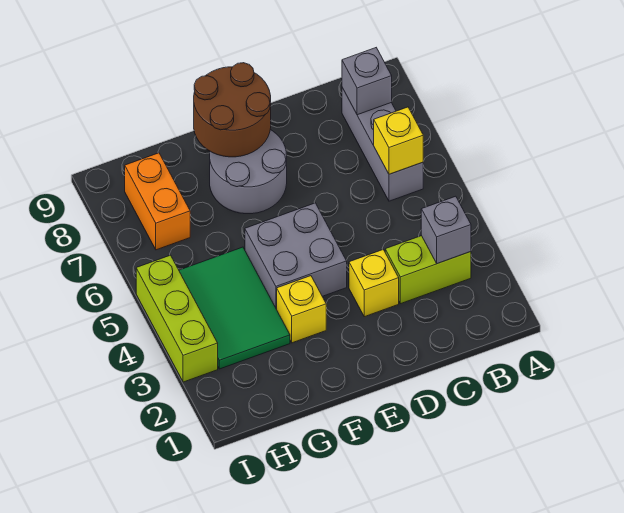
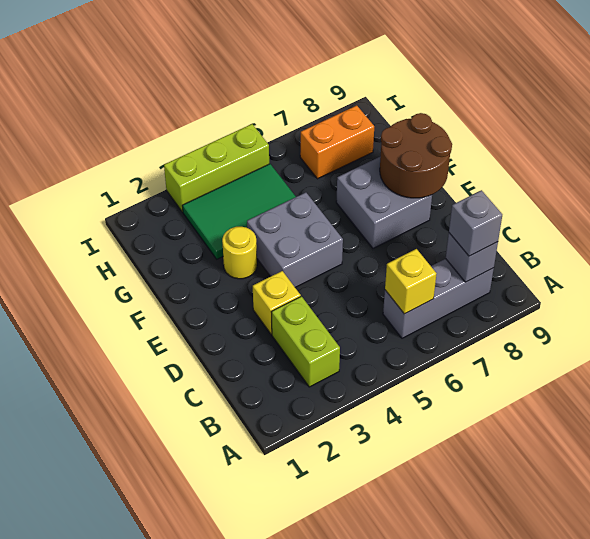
grey brick B3 level 2 -> grey brick B8 level 3
grey round brick E7:F8 level 1 -> grey brick E7:F8 level 1
yellow brick F3 level 1 -> yellow round brick F3 level 1

